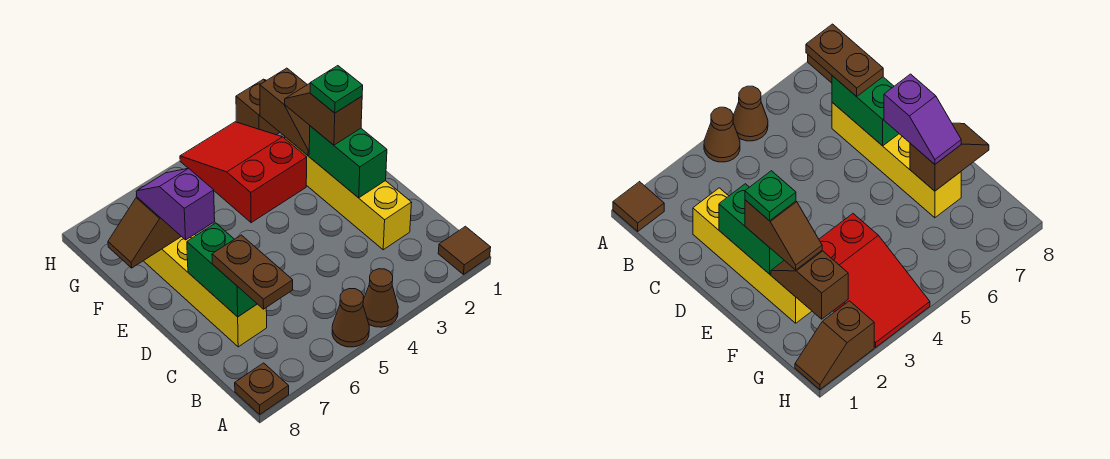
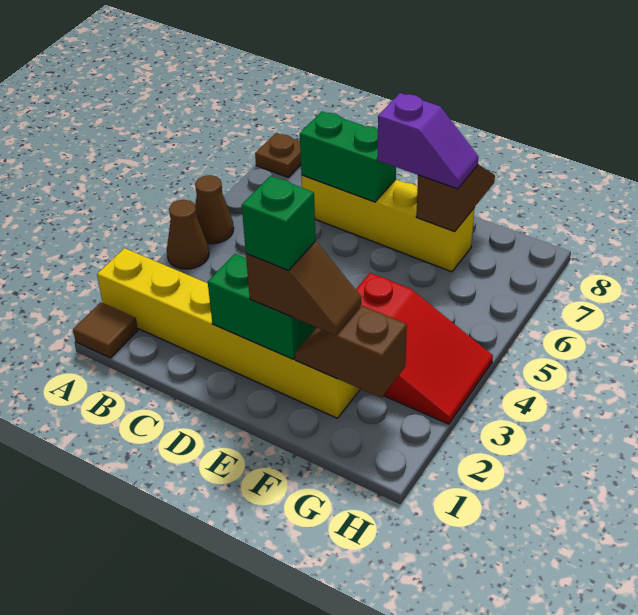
brown plate B7:C7 level 3 -> none
yellow brick C2:F2 level 1 -> yellow brick A2:F2 level 1
green plate E2 level 4 -> green brick E2 level 4
brown slope H1:H2 level 1 top 2 -> none

